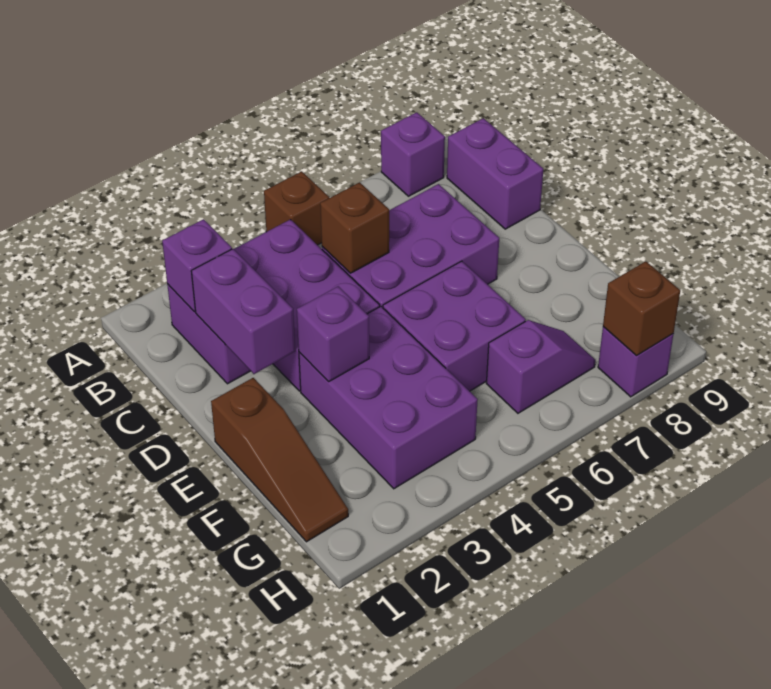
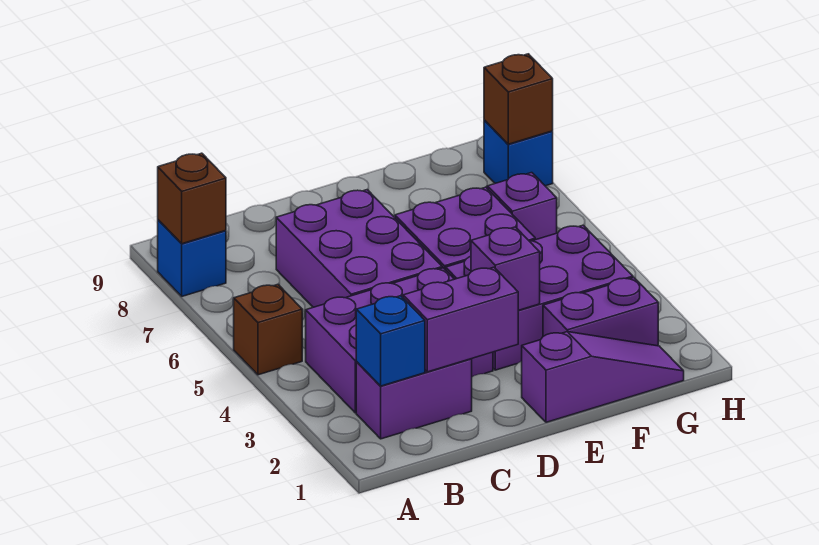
purple brick A8 level 1 -> blue brick A8 level 1
purple brick B2 level 2 -> blue brick B2 level 2
purple brick B9:C9 level 1 -> purple brick F2:G2 level 1
brown brick C5 level 2 -> brown brick A8 level 2
brown slope E1:G1 level 1 top E -> purple slope E1:G1 level 1 top E
purple brick H8 level 1 -> blue brick H8 level 1

